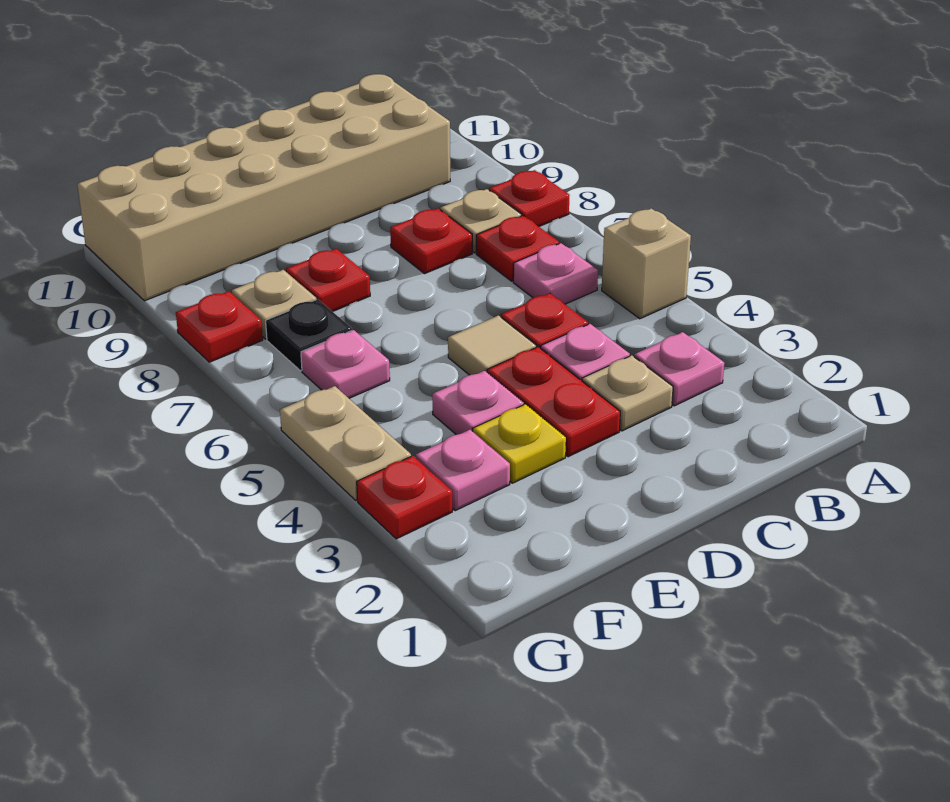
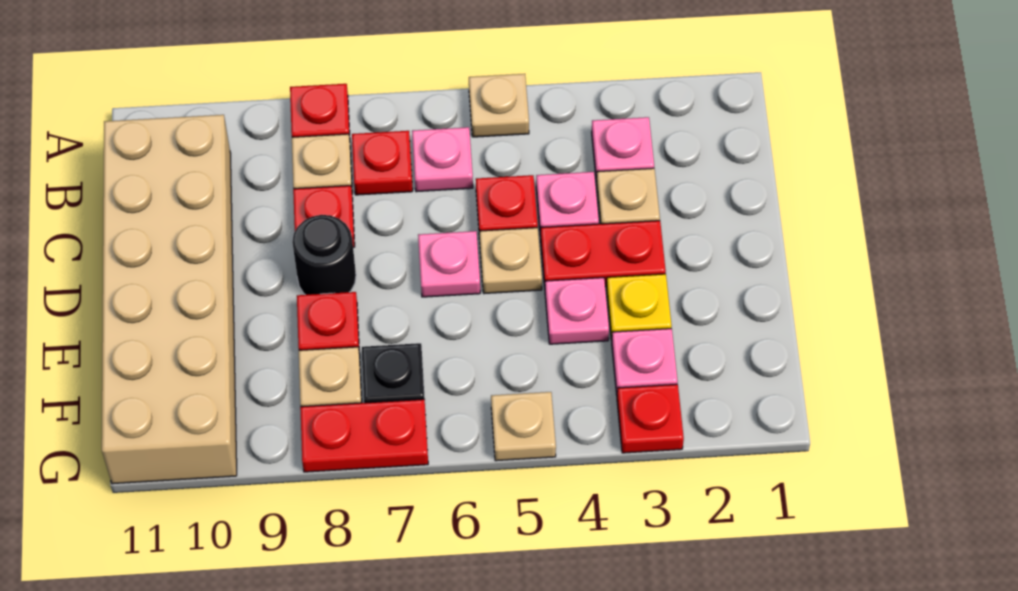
tan brick A5 level 1 -> tan plate A5 level 1
tan tile D5 level 1 -> tan plate D5 level 1
none -> black round brick D8 level 1
pink plate F6 level 1 -> pink plate D6 level 1
tan plate G4:G5 level 1 -> tan plate G5 level 1
red plate G8 level 1 -> red plate G7:G8 level 1

